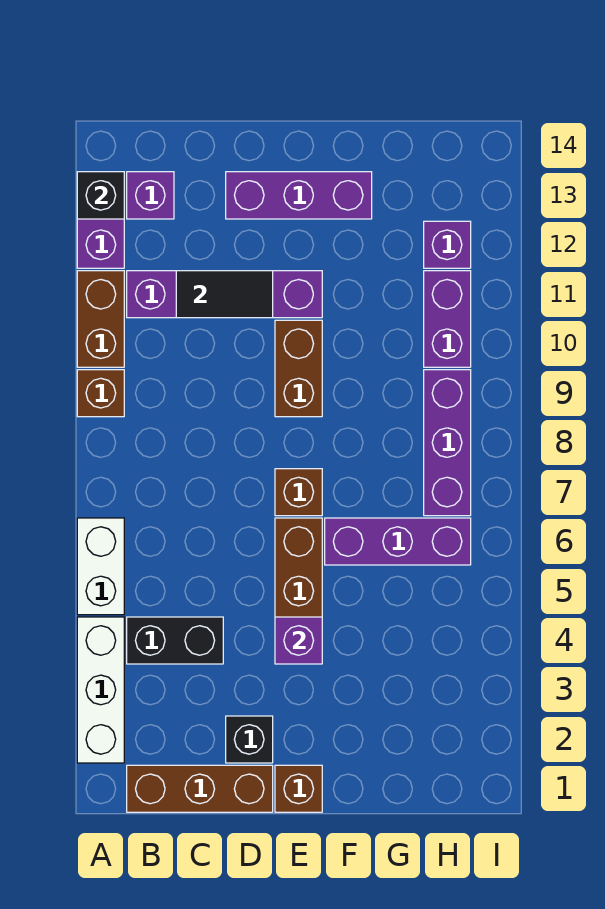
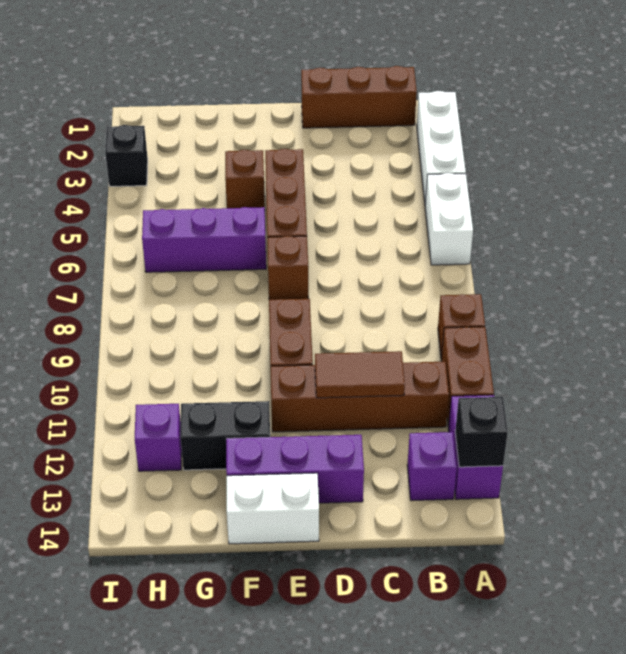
black brick B4:C4 level 1 -> black brick F12:G12 level 1
purple brick B11:E11 level 1 -> brown brick B11:E11 level 1
black tile C11:D11 level 2 -> brown tile C11:D11 level 2
black brick D2 level 1 -> black brick I3 level 1
brown brick E1 level 1 -> brown brick F4 level 1
purple brick E4 level 2 -> none
none -> white brick E14:F14 level 1
purple brick H7:H9 level 1 -> none
purple brick H10:H11 level 1 -> none

